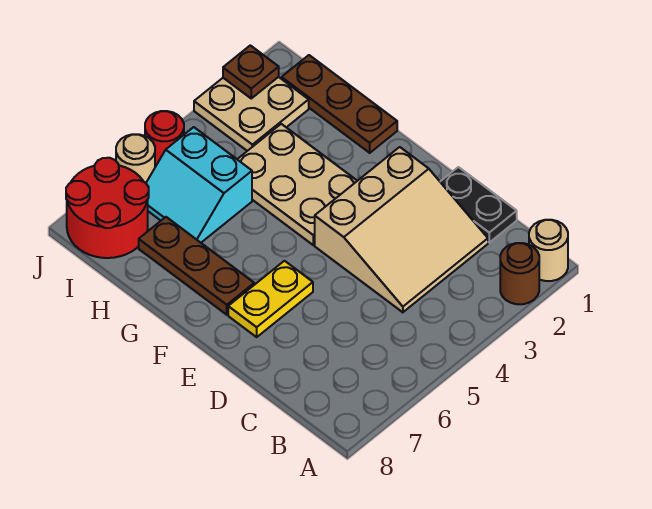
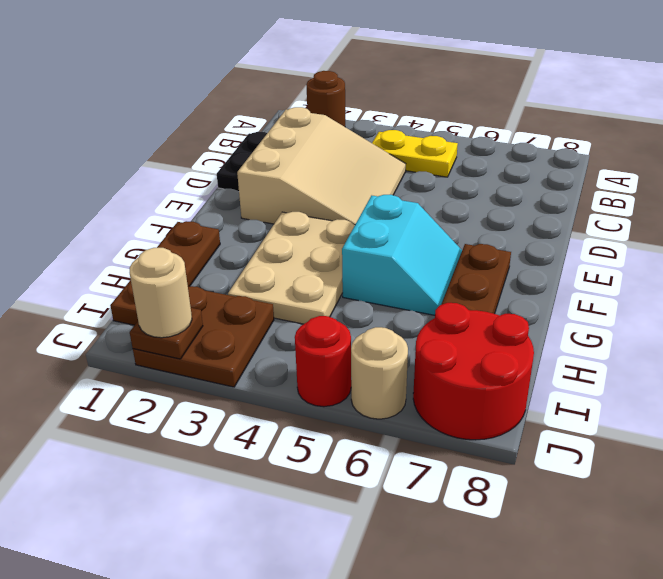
tan round brick A1 level 1 -> tan round brick J2 level 3
tan slope C2:E4 level 1 top E -> tan slope C2:E4 level 1 top 2
yellow plate E6:E7 level 1 -> yellow plate B4:B5 level 1
cyan slope H5:I6 level 1 top 5 -> cyan slope F5:G6 level 1 top 5
tan plate I2:J3 level 1 -> brown plate I2:J3 level 1

